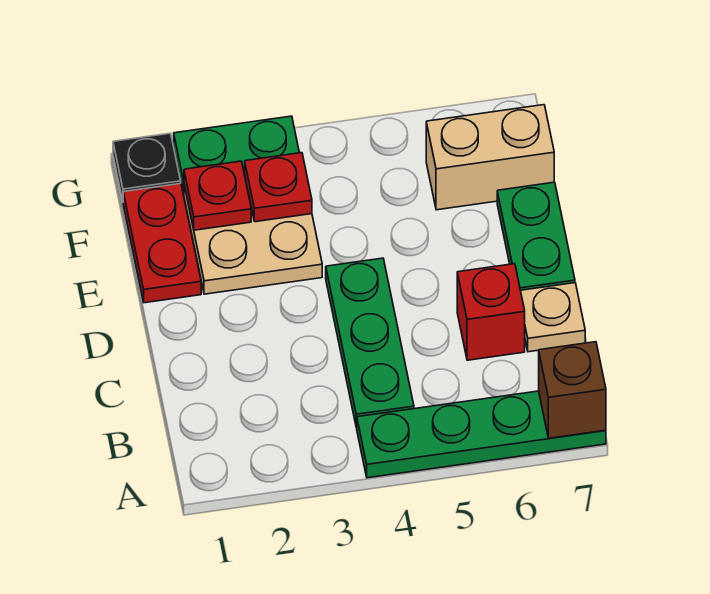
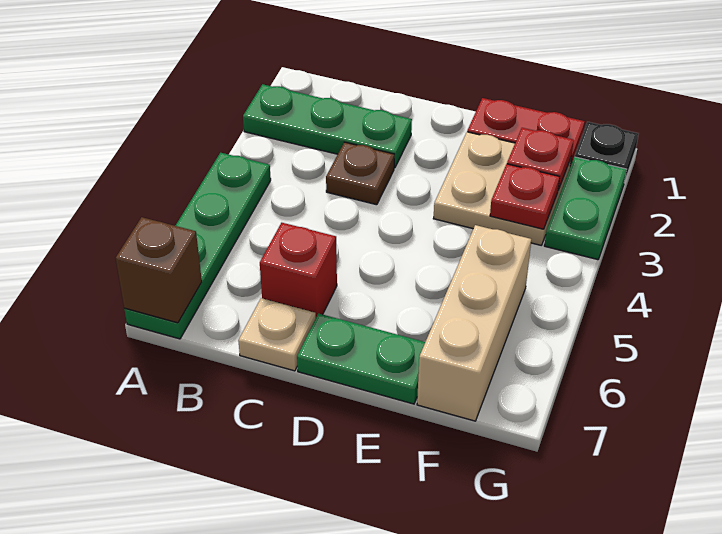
green plate B4:D4 level 1 -> green plate A2:C2 level 1
none -> brown plate C3 level 1
tan brick F6:F7 level 1 -> tan brick F5:F7 level 1

